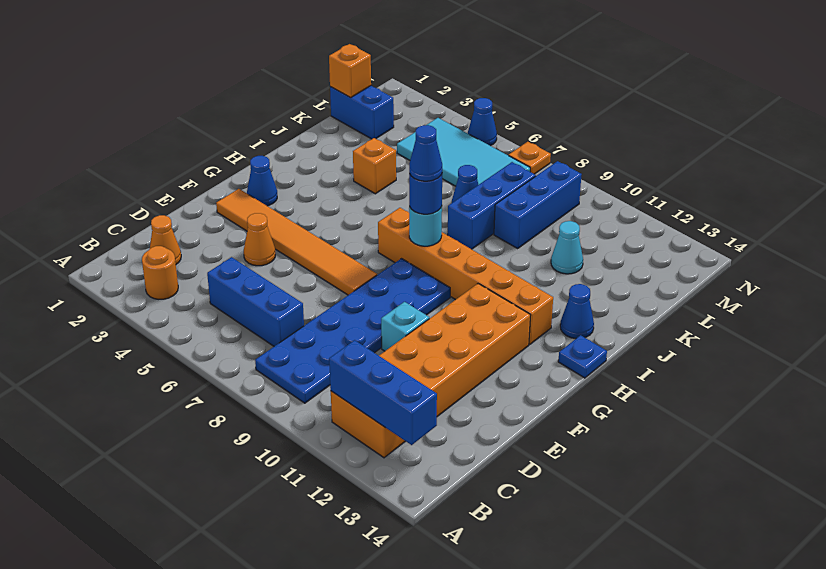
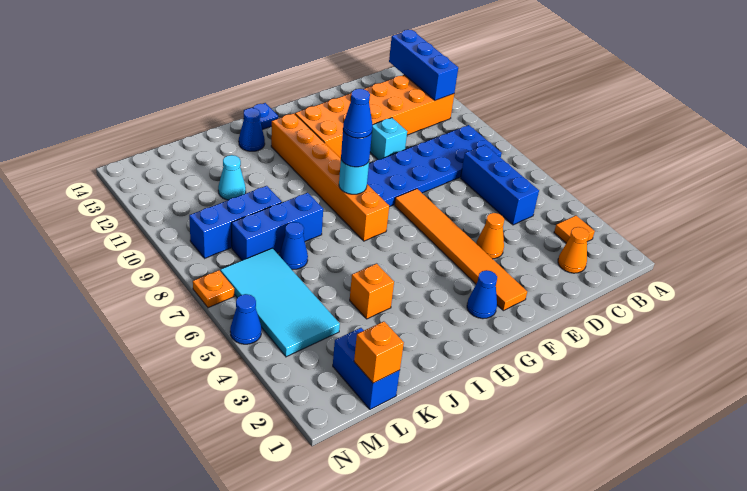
orange round brick B3 level 1 -> orange tile B3 level 1

